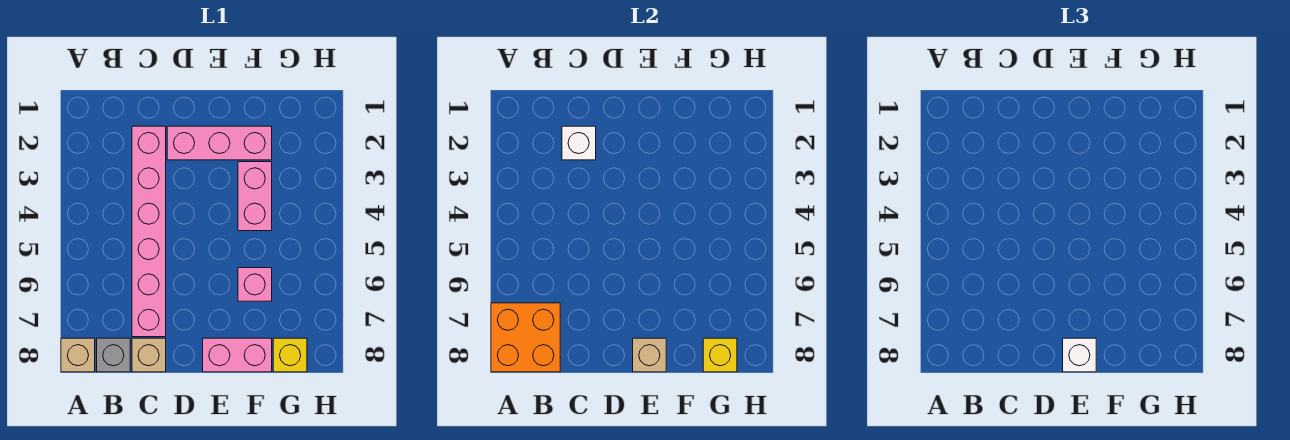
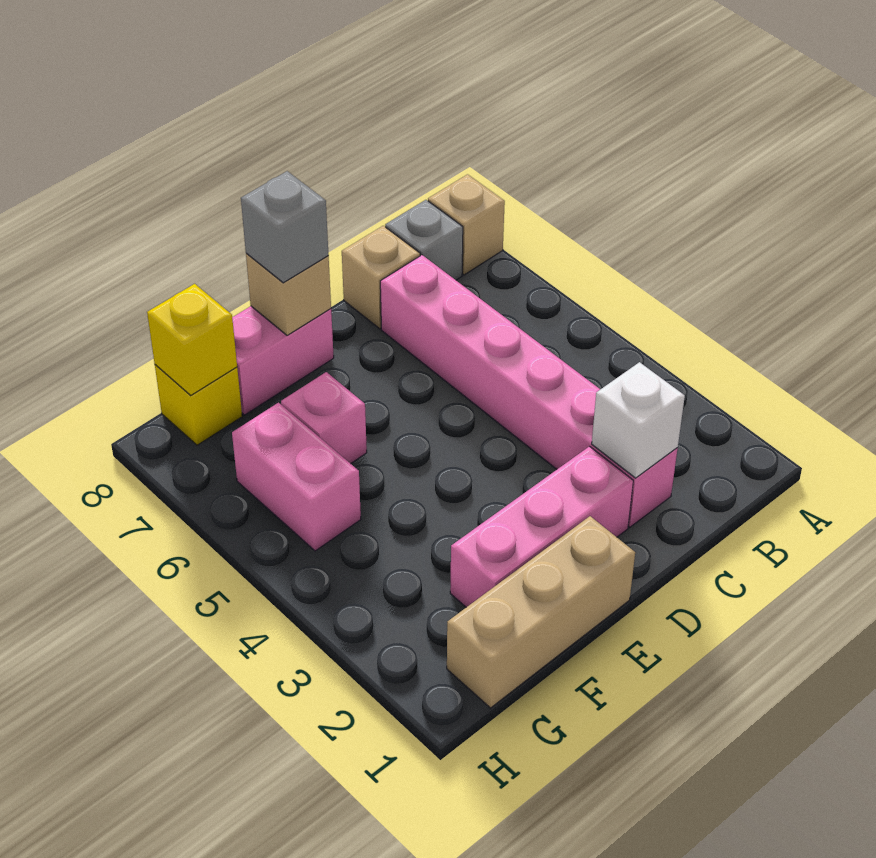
orange brick A7:B8 level 2 -> none
none -> tan brick E1:G1 level 1
white brick E8 level 3 -> grey brick E8 level 3
pink brick F3:F4 level 1 -> pink brick G5:G6 level 1

